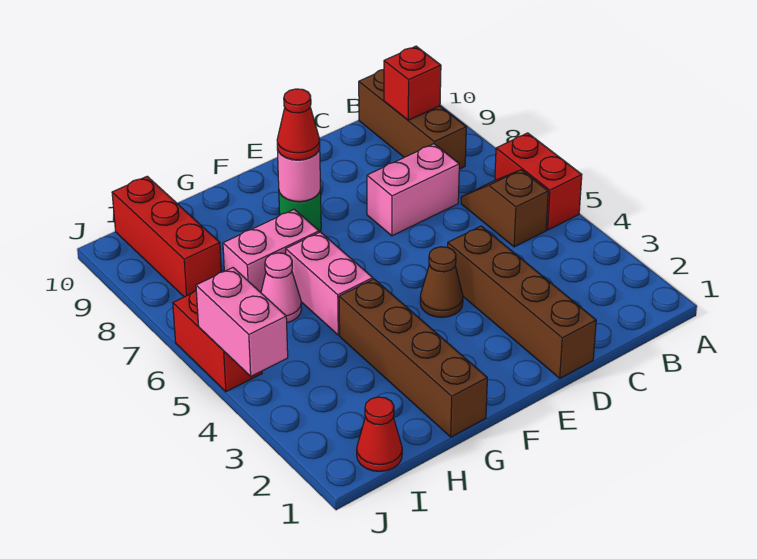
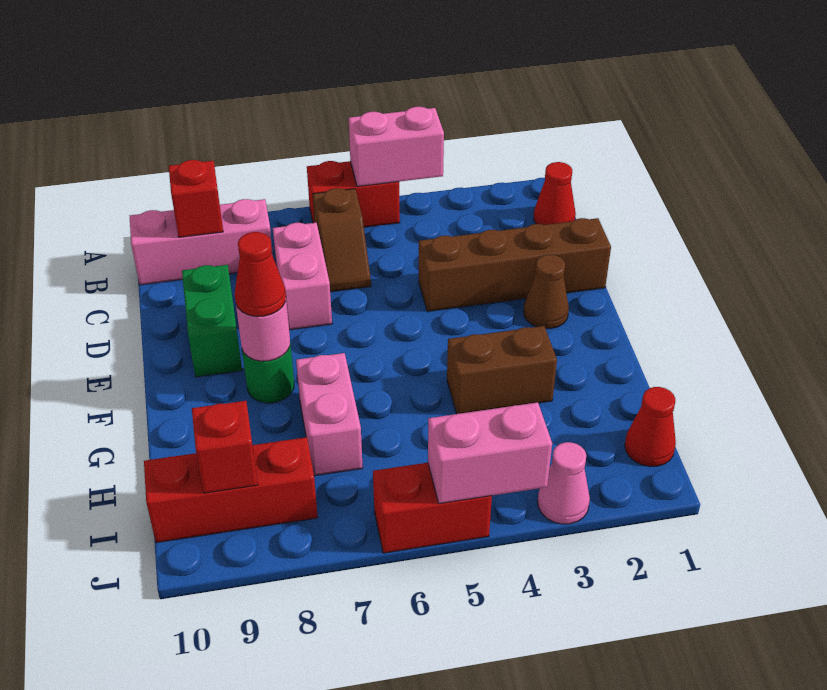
none -> red cone B1 level 1
brown slope B5:B6 level 1 top 5 -> brown slope B6:C6 level 1 top B
brown brick B8:B10 level 1 -> pink brick B8:B10 level 1
none -> green brick D9:E9 level 1
brown cone E4 level 1 -> brown cone E2 level 1
brown brick G1:G4 level 1 -> brown brick G3:G4 level 1
pink brick G5:G6 level 1 -> pink brick A4:A5 level 2
pink cone H6 level 1 -> pink cone J3 level 1
none -> red brick I9 level 2

